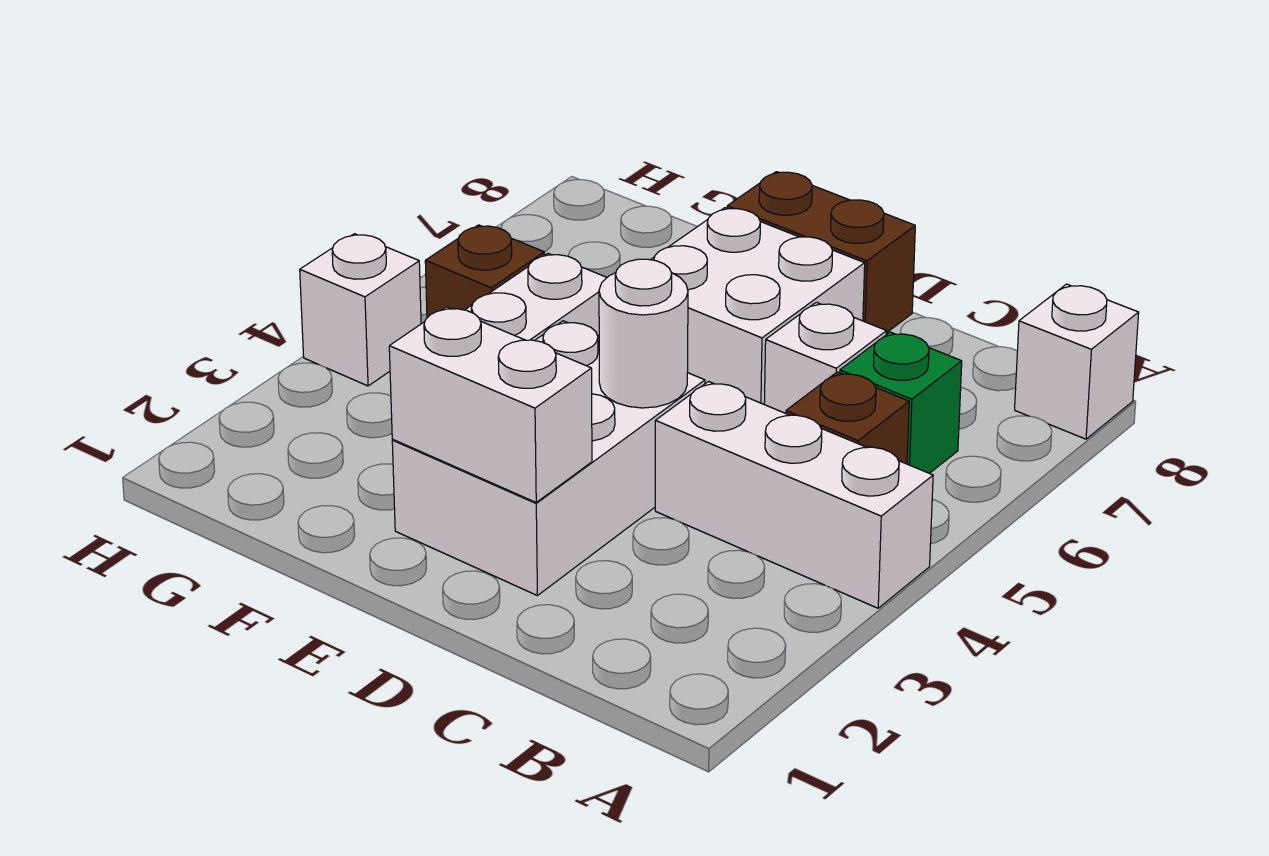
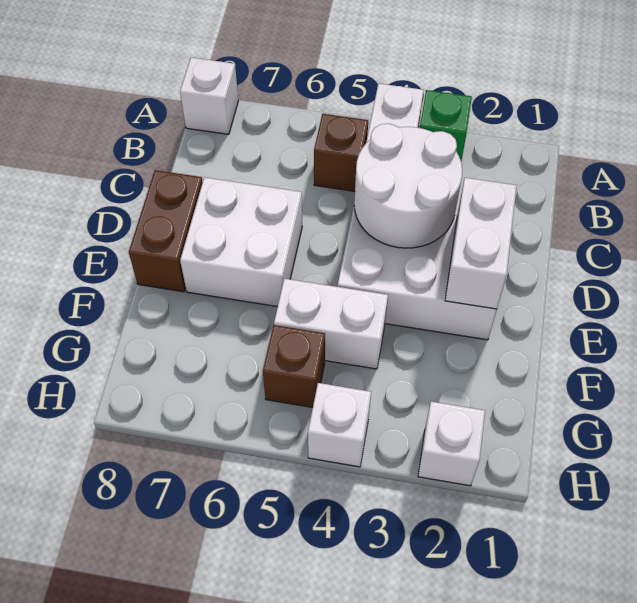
green brick B6 level 1 -> green brick A3 level 1
white brick C6 level 1 -> white brick H2 level 1
white round brick D4 level 2 -> white round brick C3:D4 level 2

